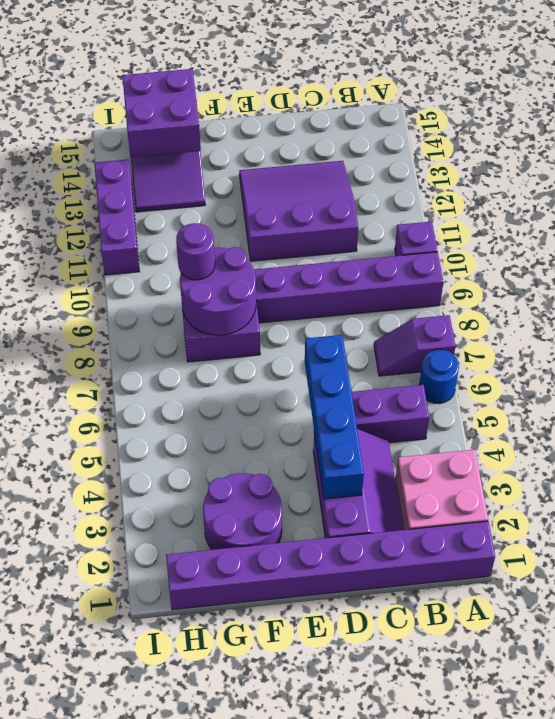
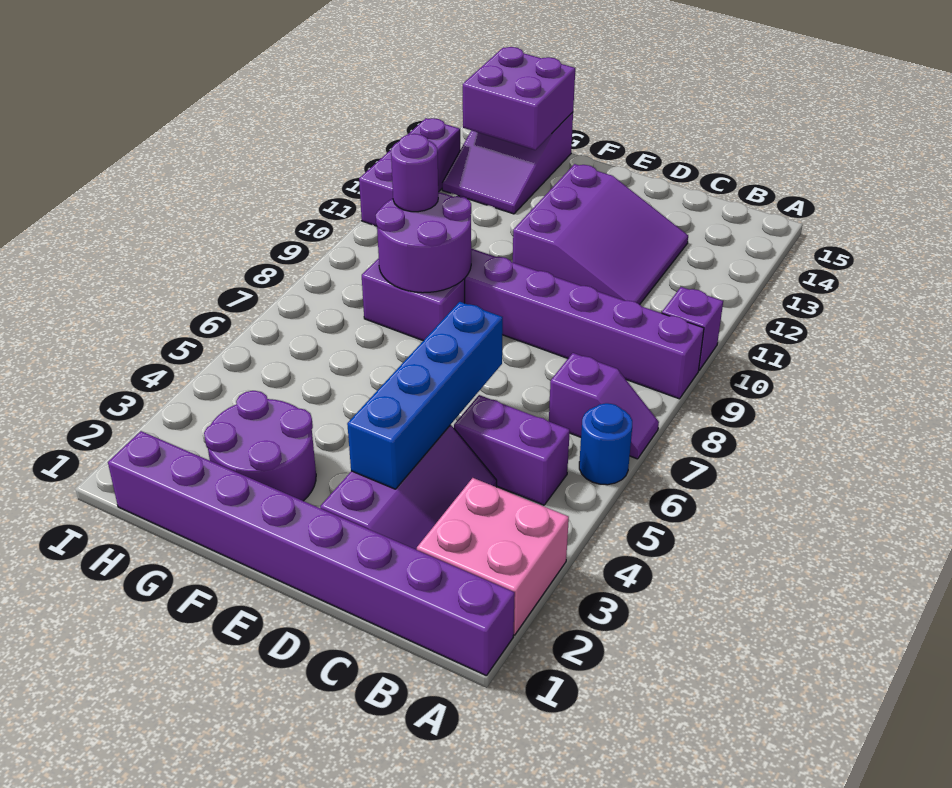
purple slope A7:B7 level 1 top A -> purple slope A7:B7 level 1 top B
purple slope C11:E13 level 1 top 11 -> purple slope C11:E13 level 1 top E

